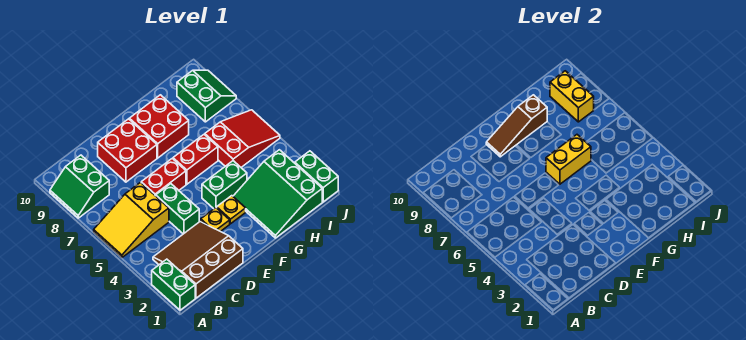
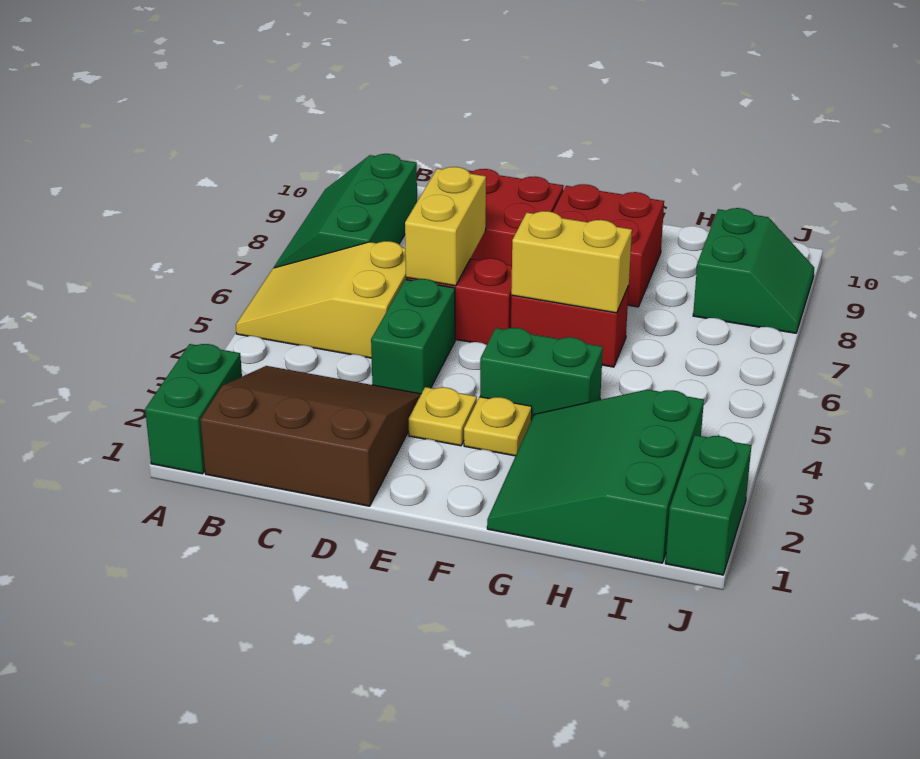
green slope A8:B9 level 1 top B -> green slope A7:B9 level 1 top B
brown slope E9:G9 level 2 top G -> none
red slope H5:J6 level 1 top H -> none
yellow brick I8:I9 level 2 -> yellow brick D6:D7 level 2

